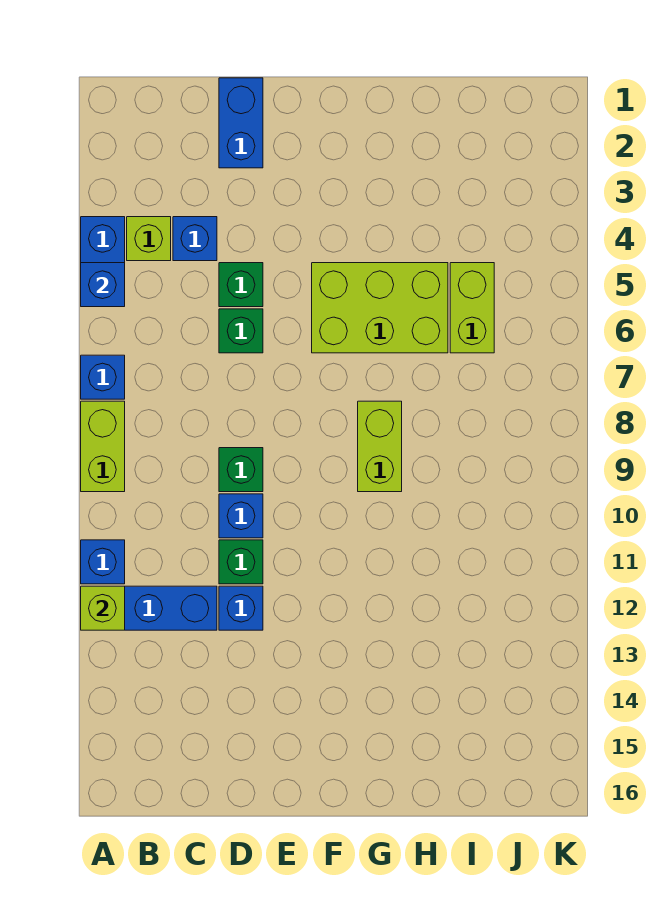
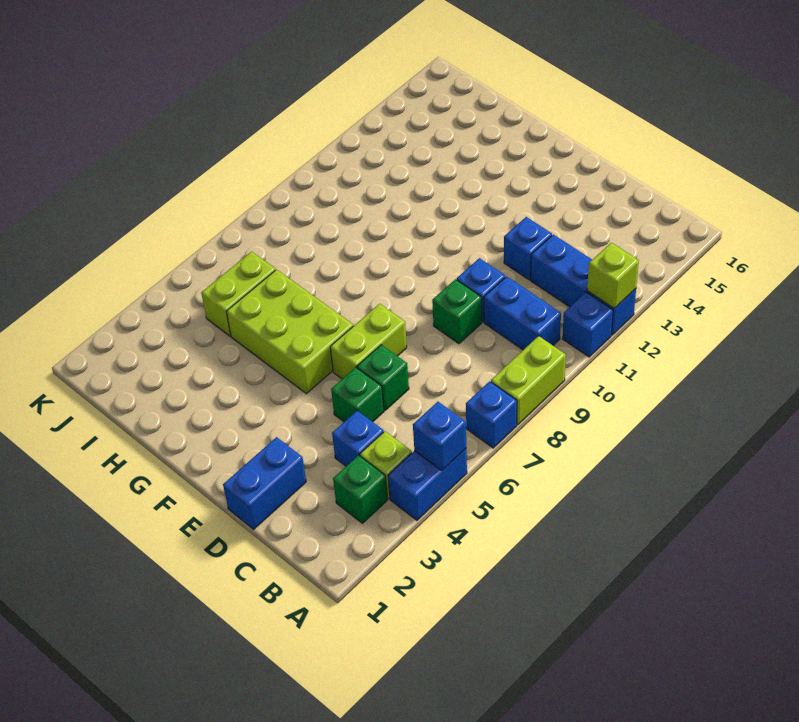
none -> blue brick B10:C10 level 1
green brick D11 level 1 -> green brick B3 level 1
lime brick G8:G9 level 1 -> lime brick E6:E7 level 1

